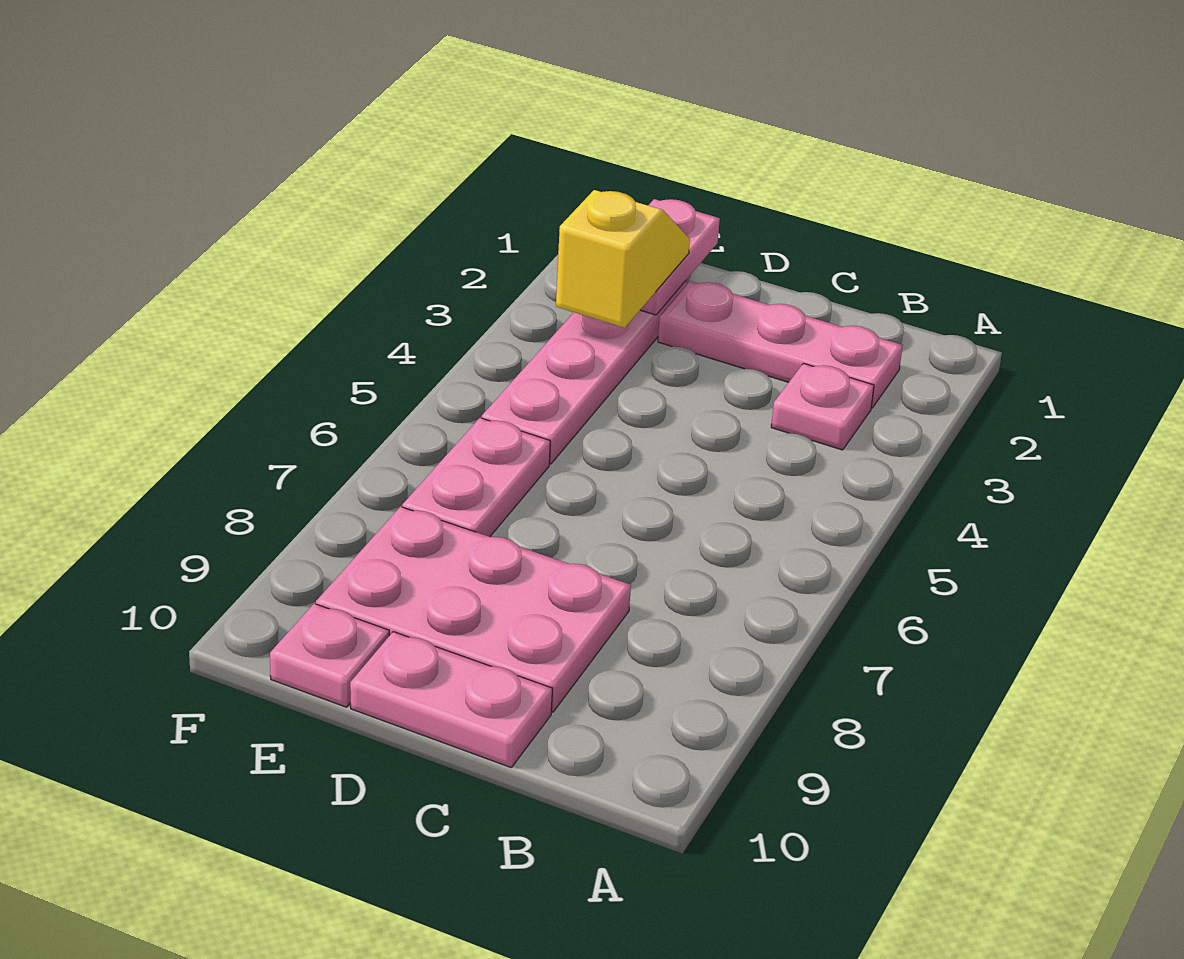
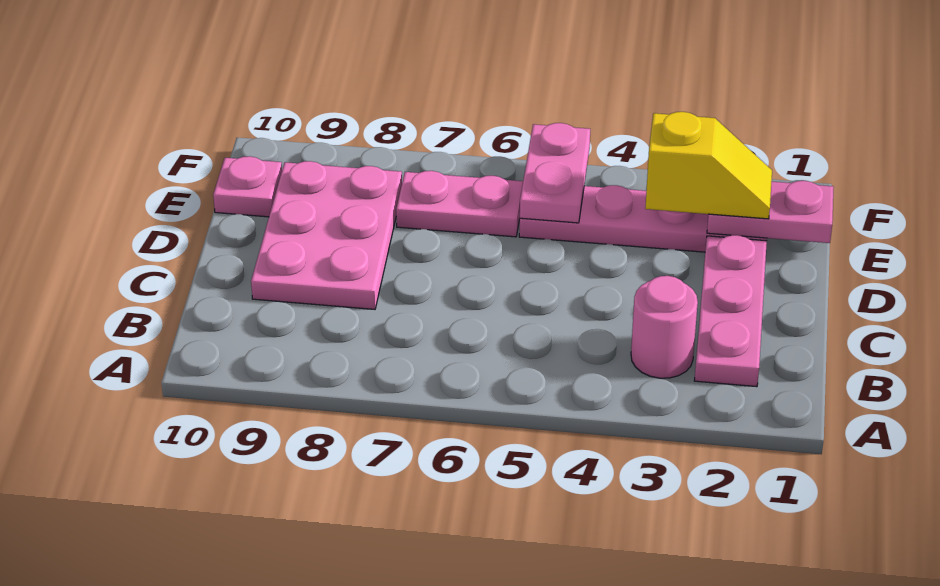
pink plate B3 level 1 -> pink round brick B3 level 1
pink plate C10:D10 level 1 -> pink plate E5:F5 level 2

